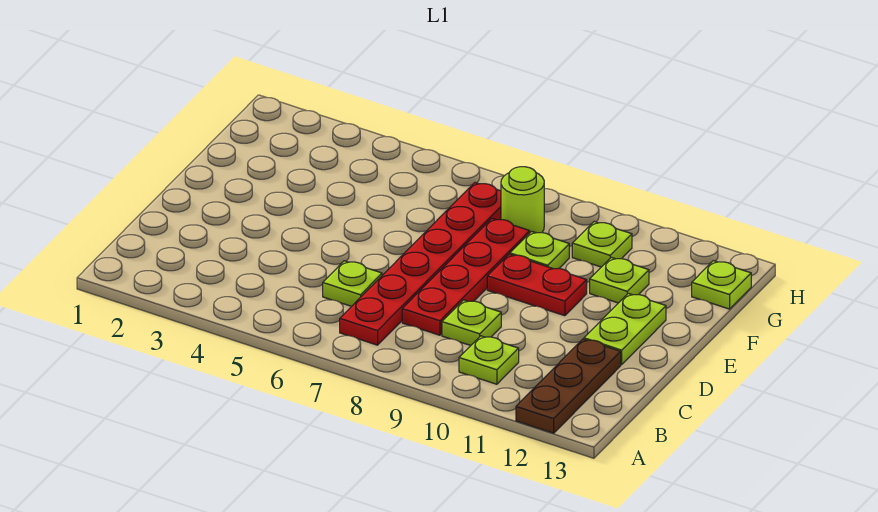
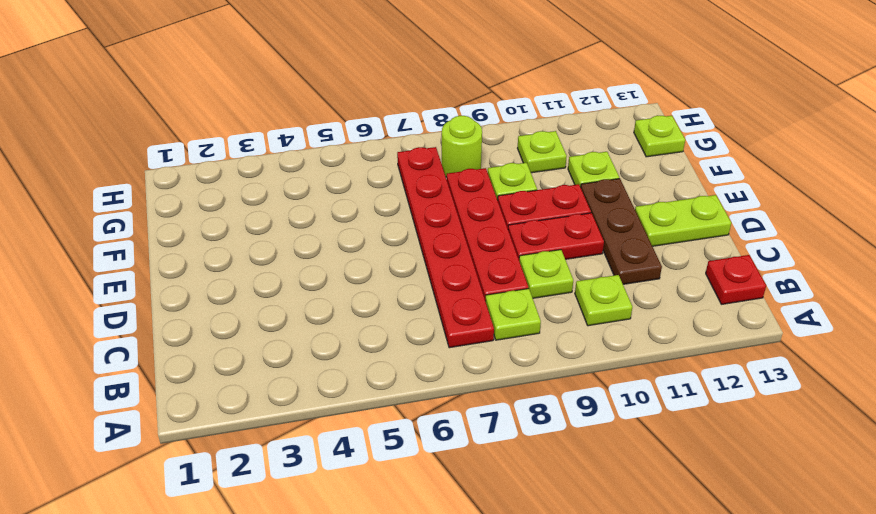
brown plate A12:C12 level 1 -> brown plate C11:E11 level 1
none -> red plate B13 level 1
lime plate C6 level 1 -> lime plate B8 level 1
none -> red plate D9:D10 level 1
lime plate D12:E12 level 1 -> lime plate D12:D13 level 1

